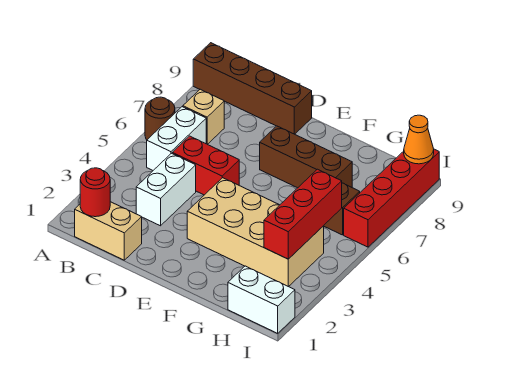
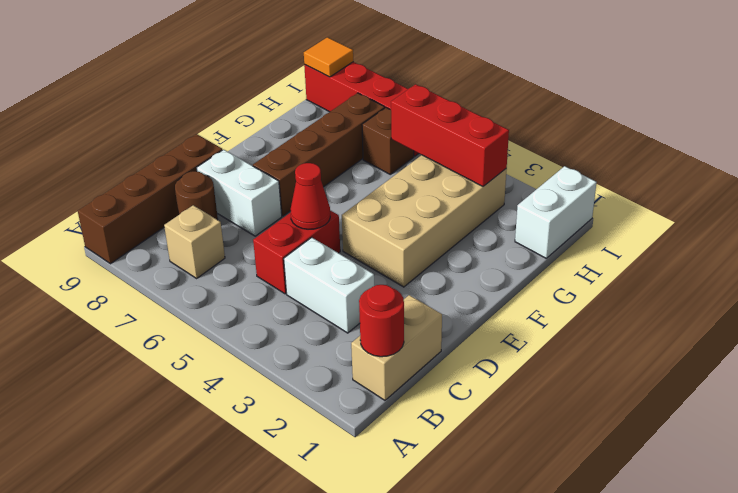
brown round brick A6 level 1 -> brown round brick C8 level 1
white brick B5:B6 level 1 -> white brick D7:D8 level 1
none -> red cone D5 level 2
brown brick E7:G7 level 1 -> brown brick E7:H7 level 1
orange cone I9 level 2 -> orange tile I9 level 2

